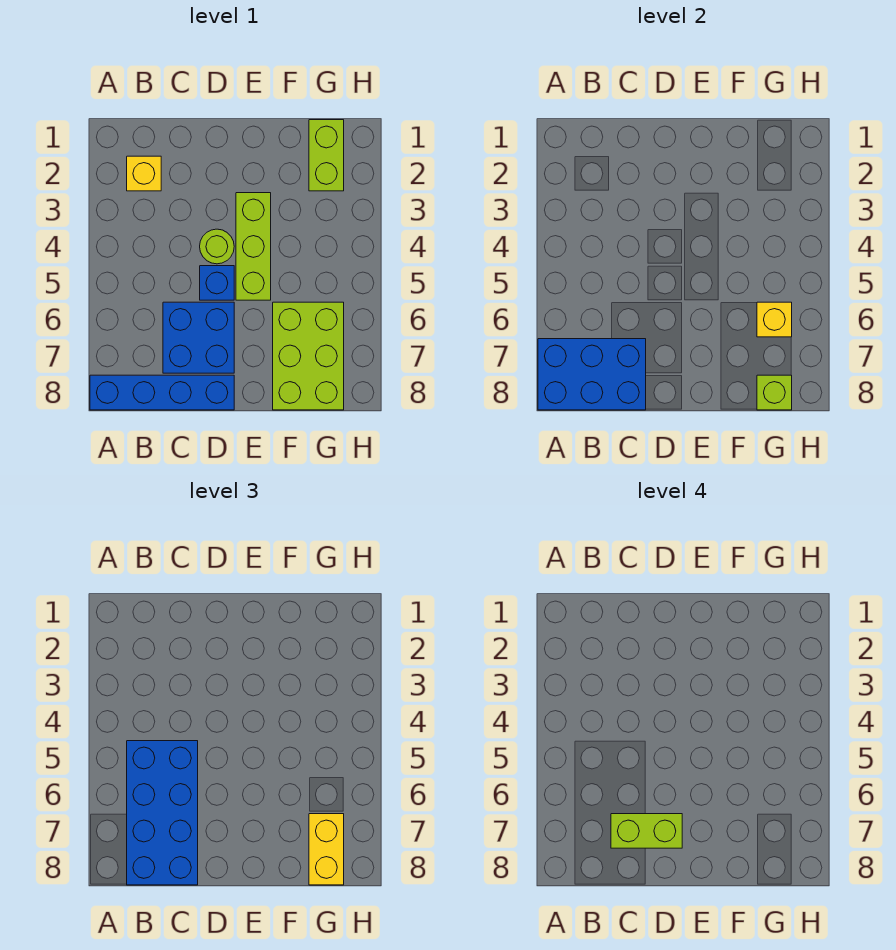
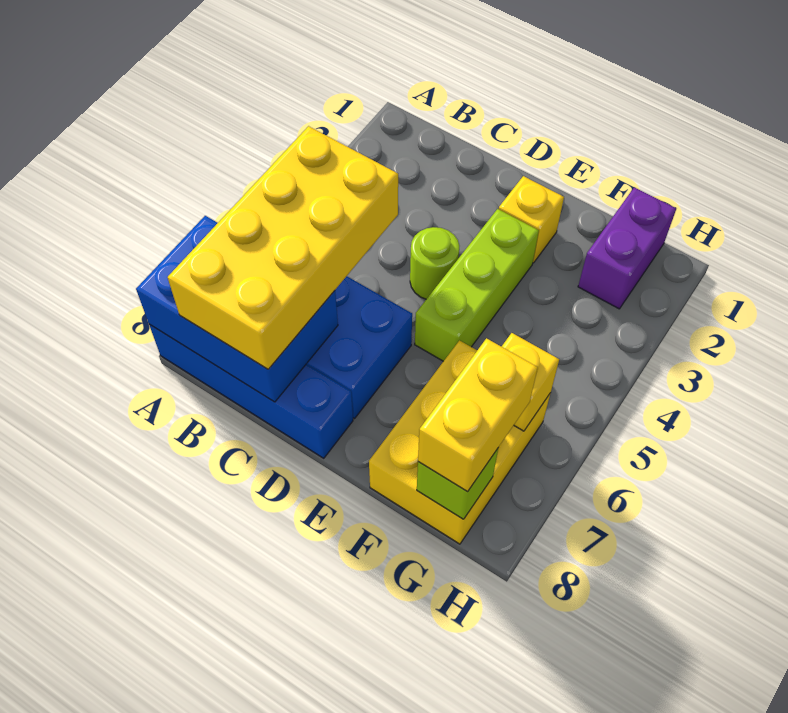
yellow brick B2 level 1 -> yellow brick E2 level 1
blue brick B5:C8 level 3 -> yellow brick B5:C8 level 3
lime brick C7:D7 level 4 -> none
blue brick D5 level 1 -> none
lime brick F6:G8 level 1 -> yellow brick F6:G8 level 1
lime brick G1:G2 level 1 -> purple brick G1:G2 level 1

